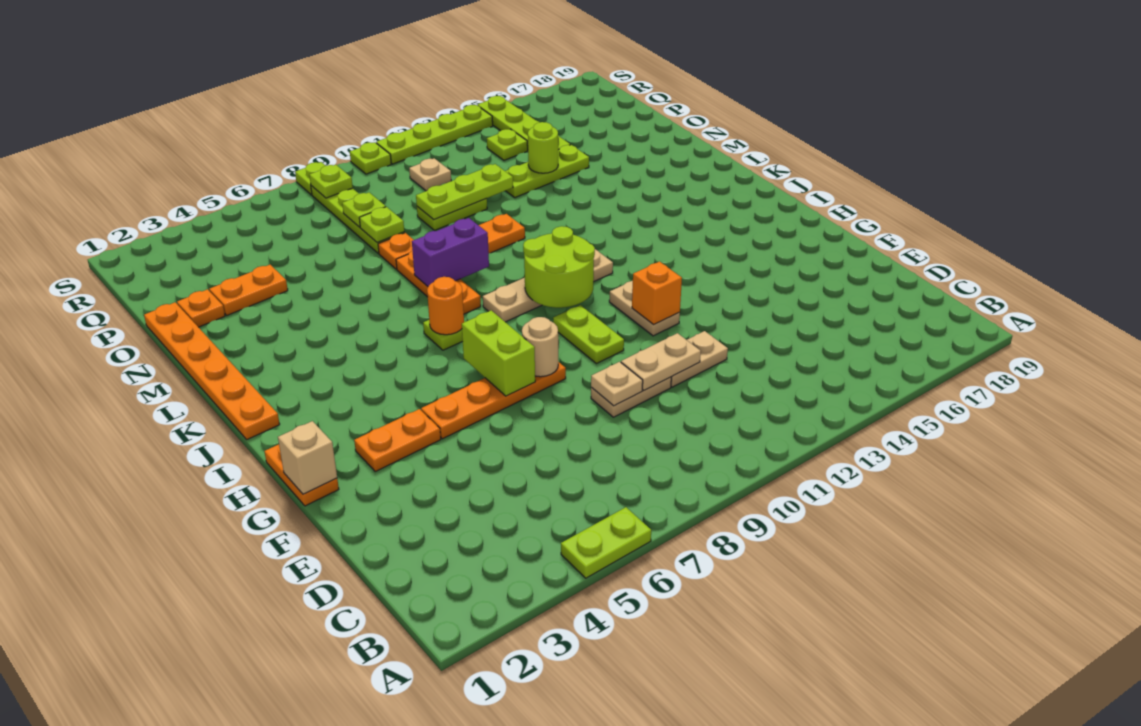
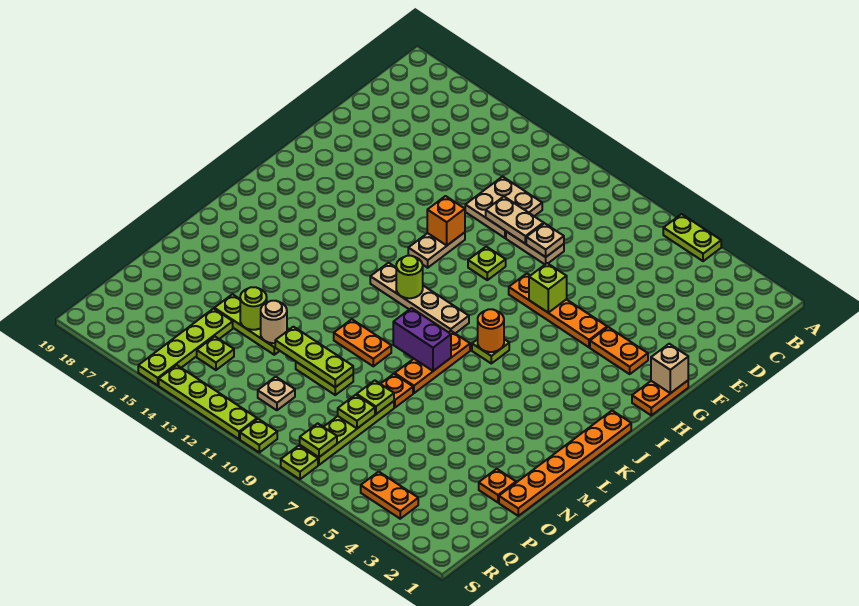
tan plate E11:E12 level 1 -> tan plate D11:E12 level 1
lime brick G7:H7 level 2 -> lime brick G7 level 2
tan round brick G8 level 2 -> tan round brick O13 level 2
lime plate G10:H10 level 1 -> lime plate G10 level 1
lime round brick I10:J11 level 2 -> lime round brick J11 level 2
orange plate O3:O4 level 1 -> orange plate R4:R5 level 1

